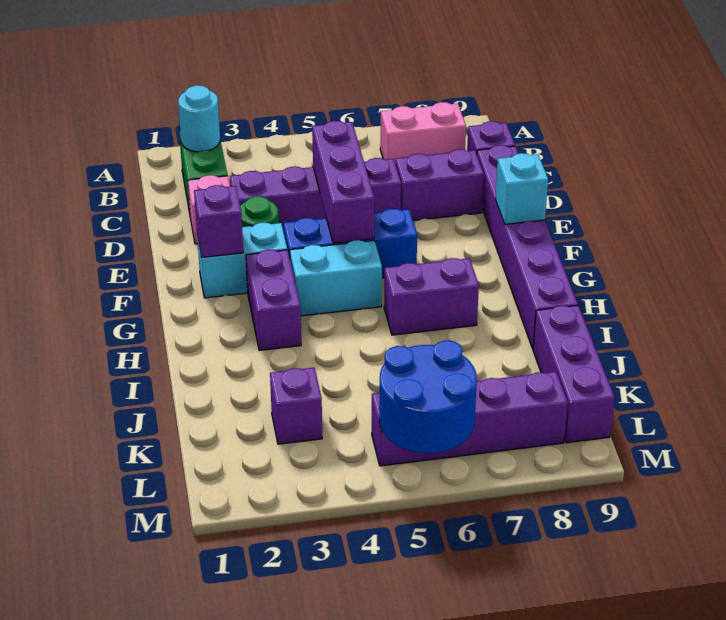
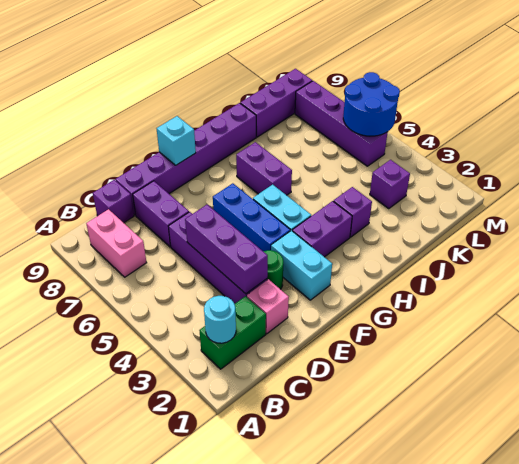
purple brick D5:F5 level 2 -> purple brick D3:D5 level 2
purple brick F2 level 2 -> purple brick I3 level 1

